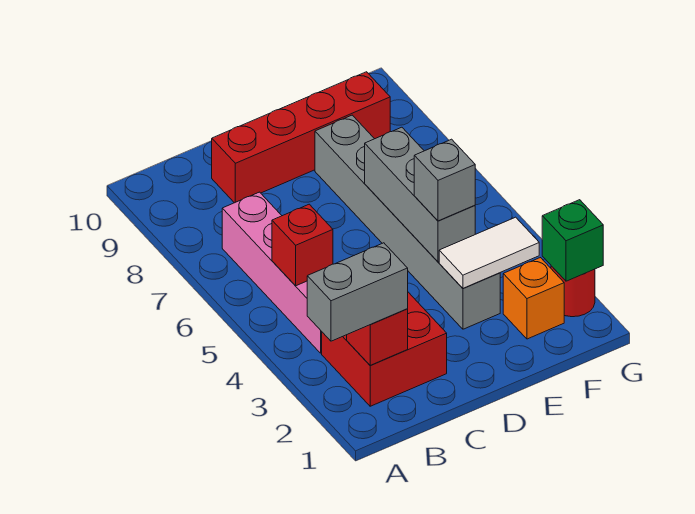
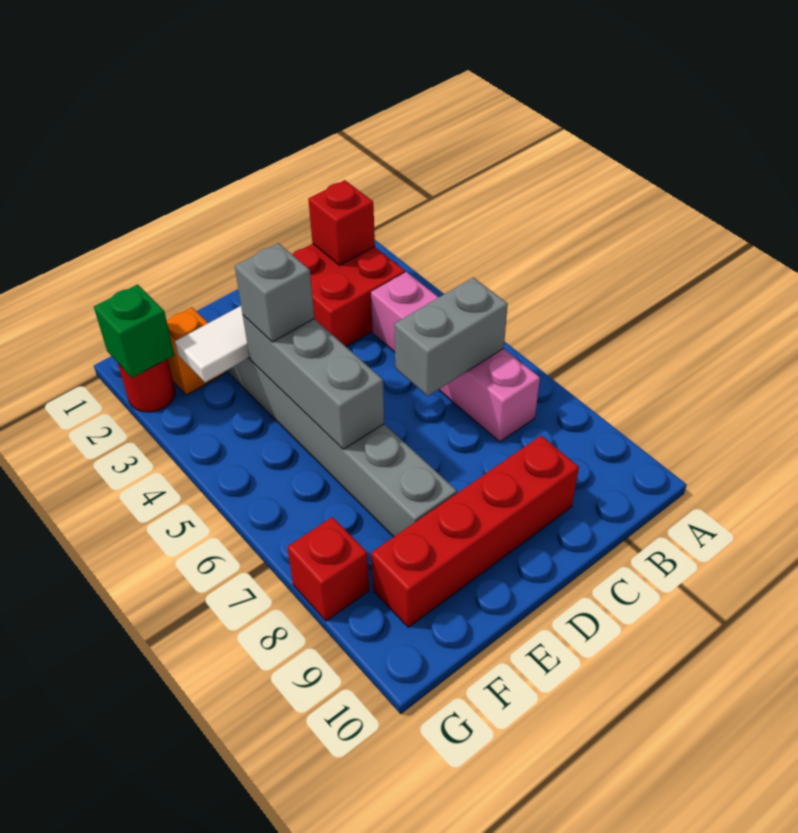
grey brick A2:B2 level 3 -> grey brick B6:C6 level 2
red brick B5 level 2 -> red brick G8 level 1

